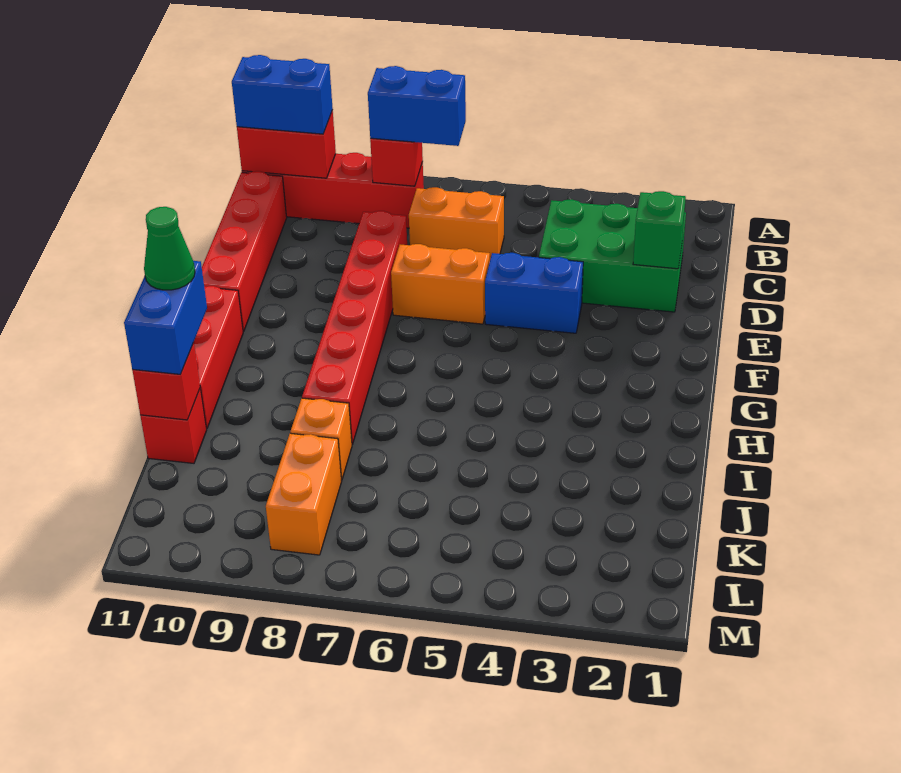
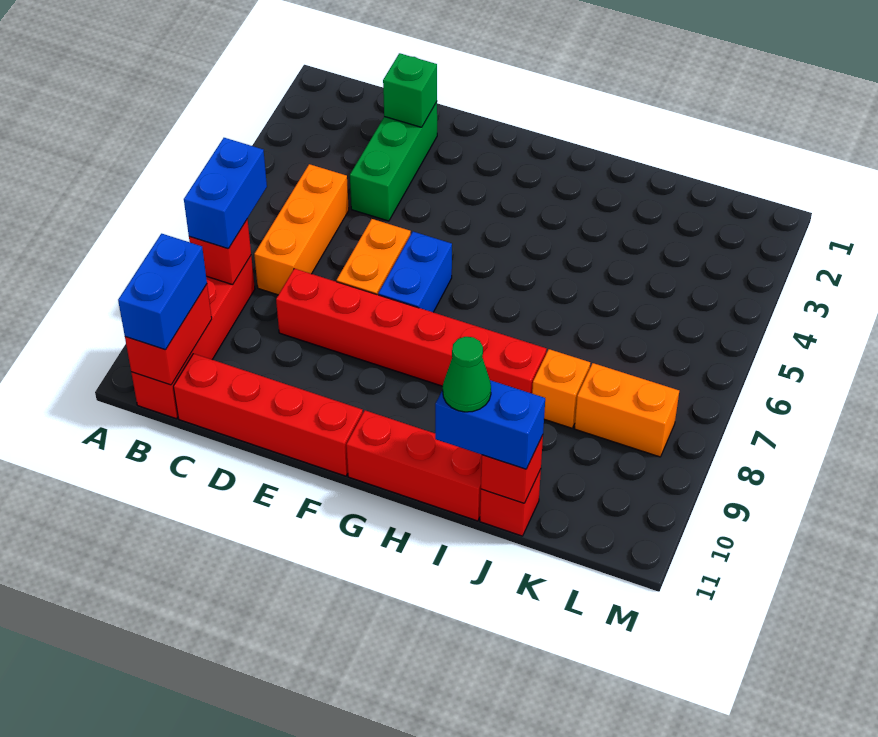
green brick C2:D4 level 1 -> green brick D2:D4 level 1
orange brick C6:C7 level 1 -> orange brick C5:C7 level 1
blue brick E4:E5 level 1 -> blue brick F6:F7 level 1

